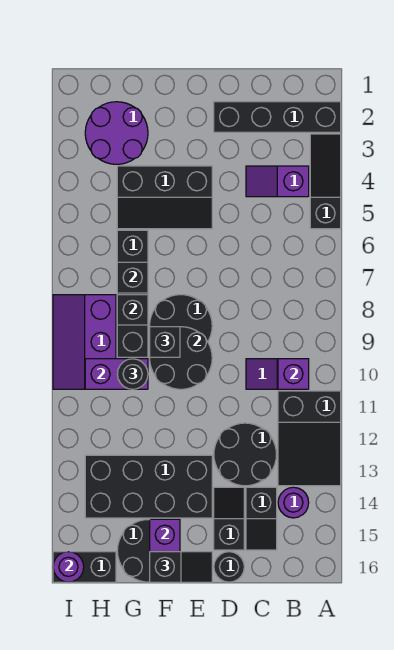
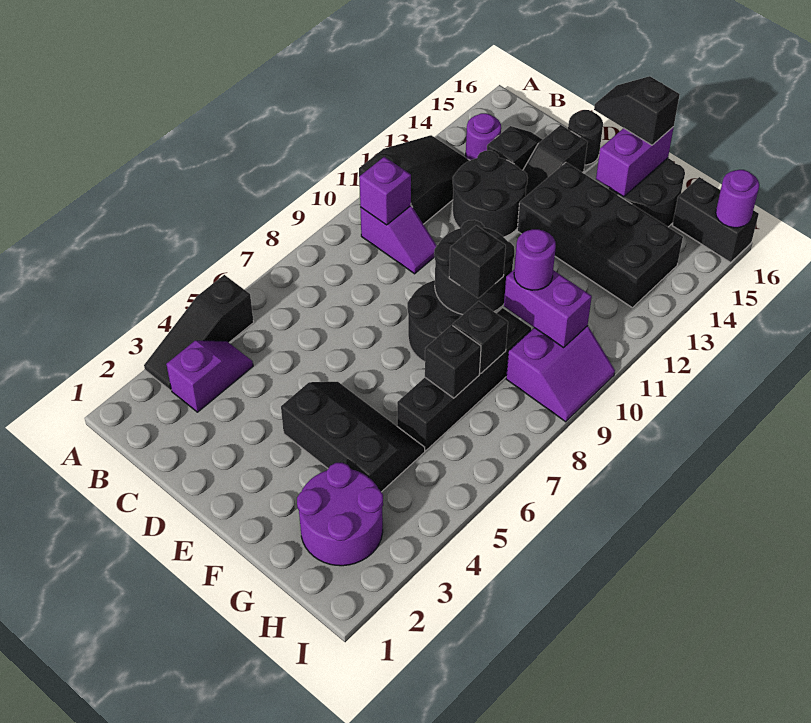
black brick A2:D2 level 1 -> none
purple slope B4:C4 level 1 top B -> purple slope B3:B4 level 1 top 3
black round brick G10 level 3 -> purple round brick G10 level 3
purple slope H8:I10 level 1 top H -> purple slope H9:I10 level 1 top H

